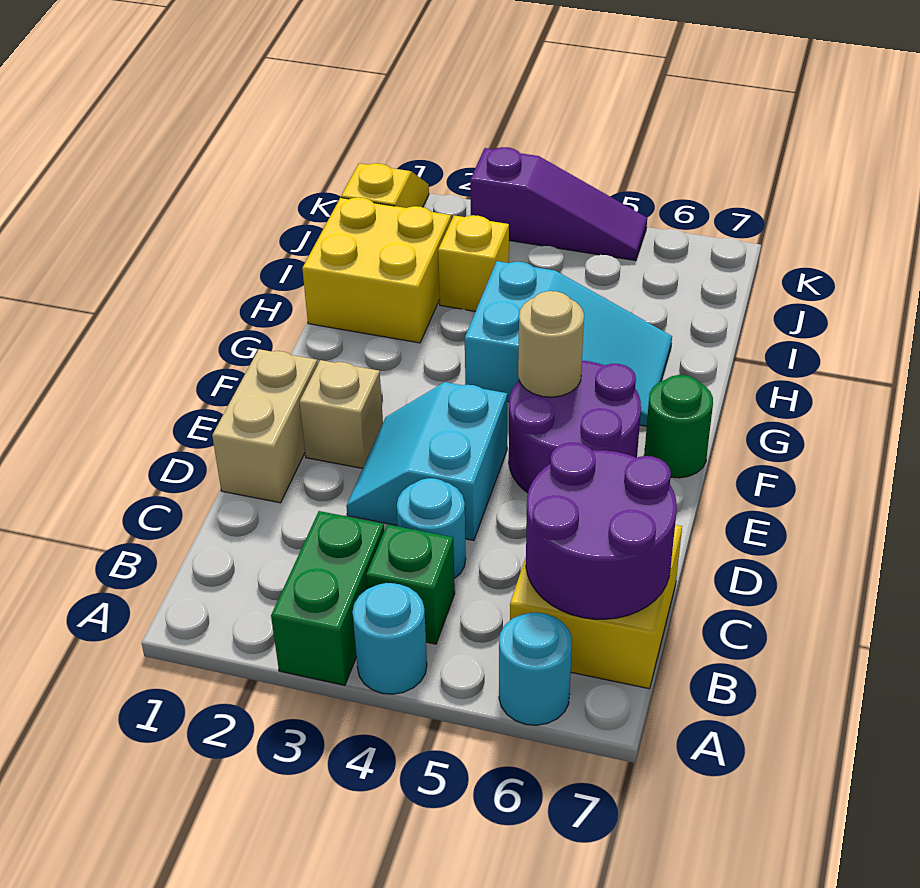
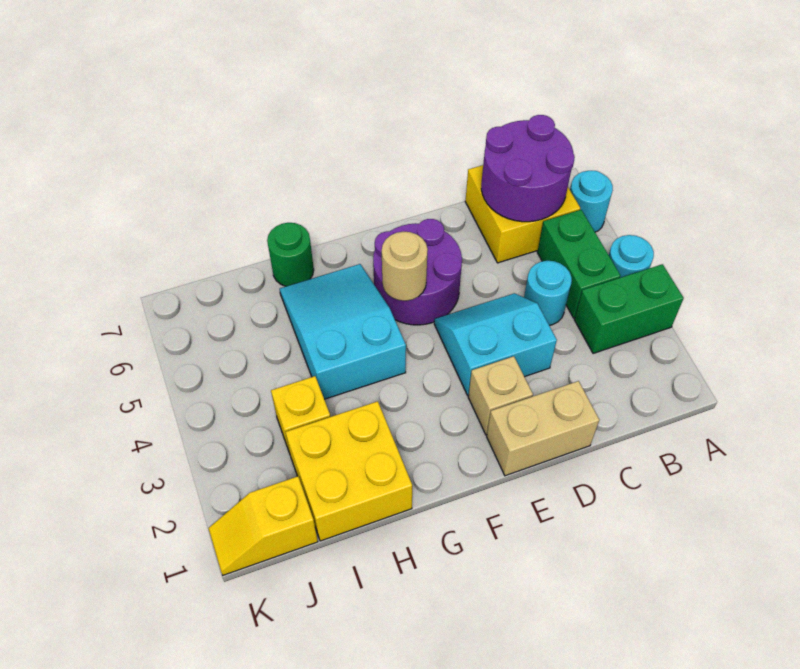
green brick B4 level 1 -> green brick B4:B5 level 1
cyan slope D3:E4 level 1 top 4 -> cyan slope D3:E4 level 1 top 3
green round brick F7 level 1 -> green round brick H7 level 1
purple slope K3:K5 level 1 top 3 -> none

